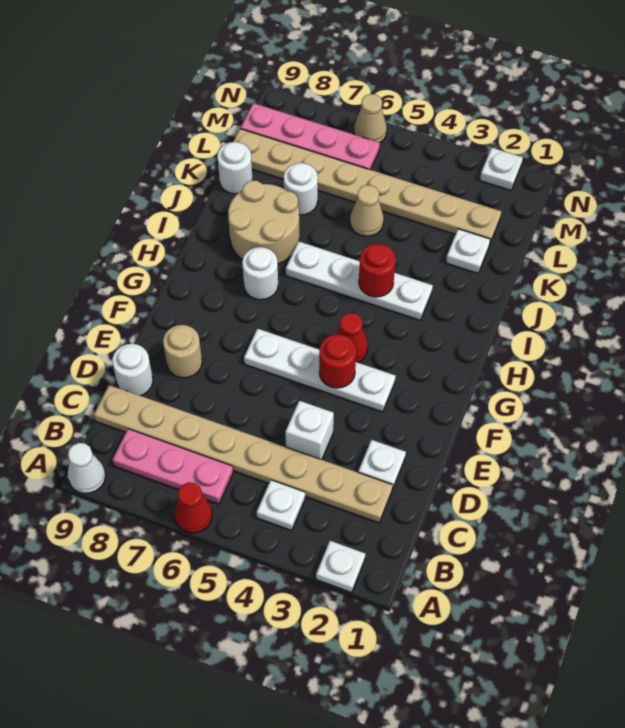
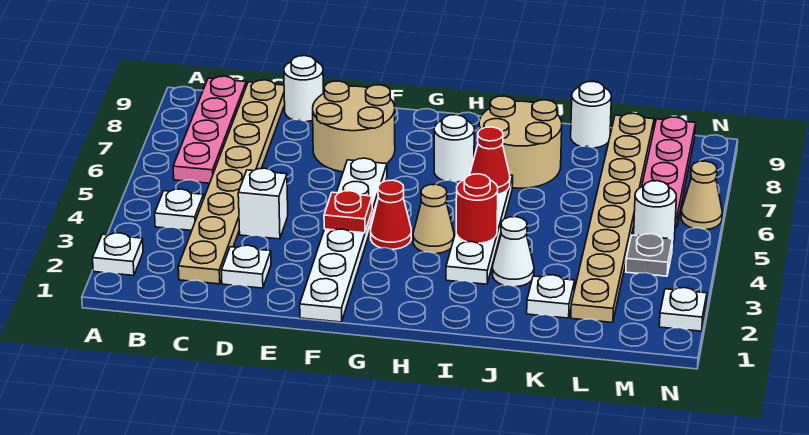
red cone A6 level 1 -> red cone I6 level 2
white cone A9 level 1 -> white cone J3 level 1
pink plate B6:B8 level 1 -> pink plate B6:B9 level 1
tan round brick E8 level 1 -> tan round brick E7:F8 level 1
white plate F3:F6 level 1 -> white plate F1:F6 level 1
red round brick F4 level 2 -> red plate F4 level 2
tan cone K5 level 1 -> tan cone H4 level 1
white round brick K7 level 1 -> white round brick M5 level 1
none -> grey plate M4 level 1

